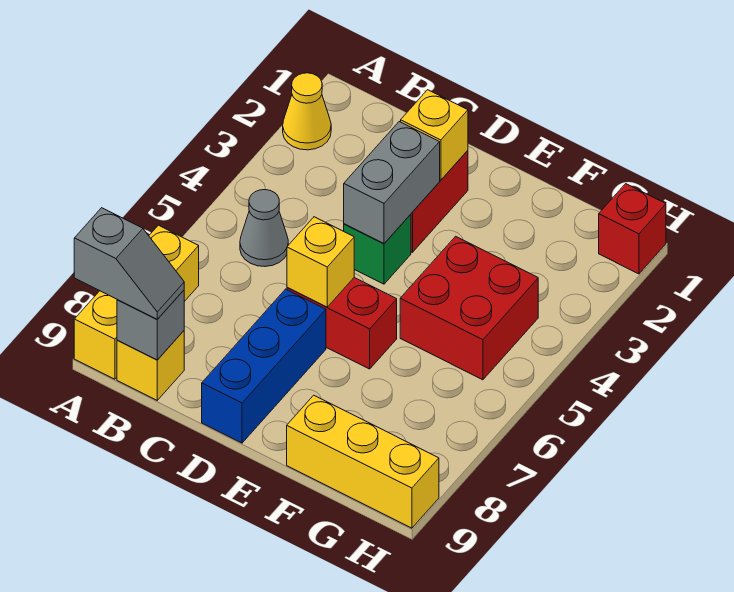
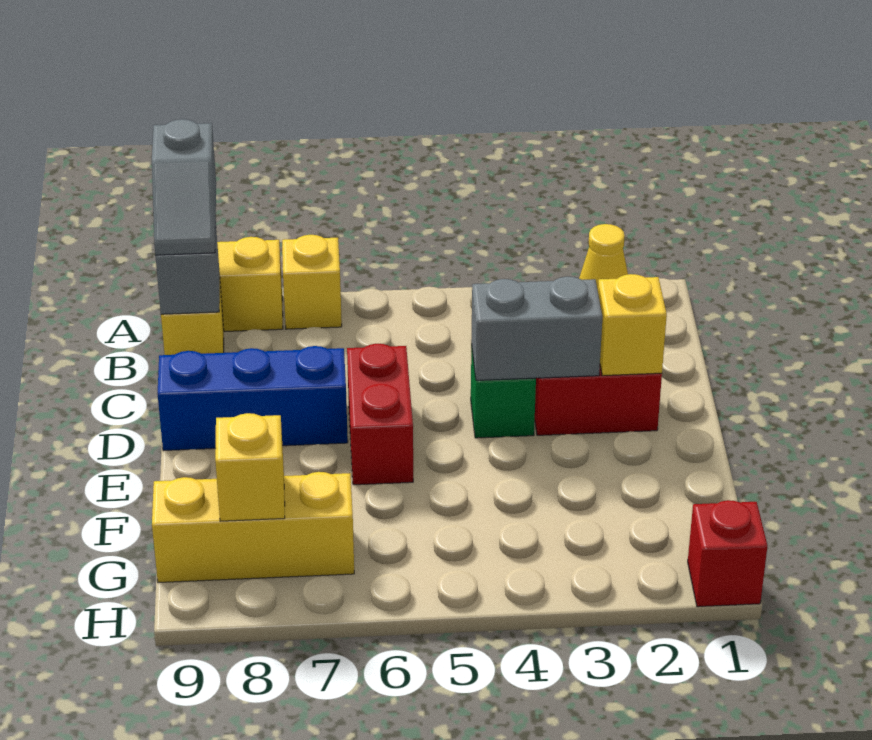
grey cone B5 level 1 -> none
yellow brick D6 level 2 -> yellow brick G8 level 2
red brick F4:G5 level 1 -> none
yellow brick F9:H9 level 1 -> yellow brick G7:G9 level 1

